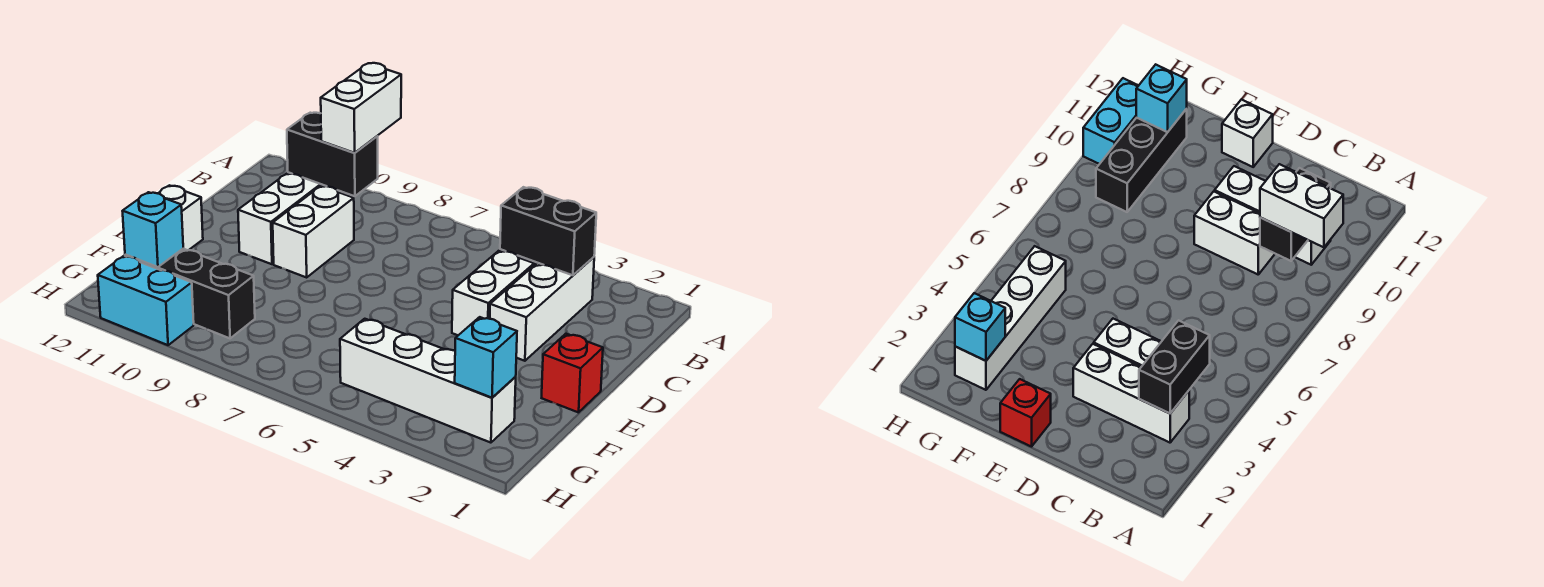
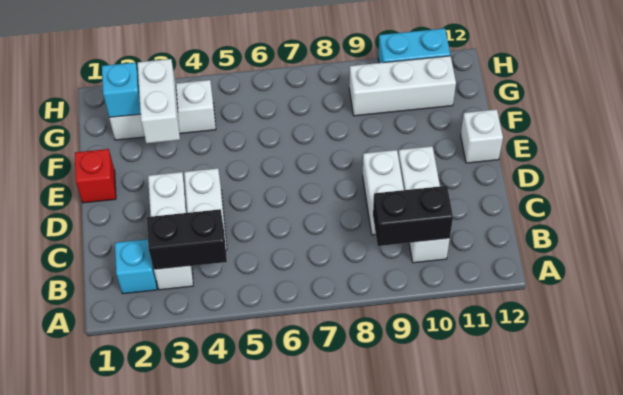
white brick A9:B9 level 3 -> white brick F3:G3 level 2
white brick G2:G5 level 1 -> white brick G2:G4 level 1
black brick G9:G11 level 1 -> white brick G9:G11 level 1
cyan brick G11 level 2 -> cyan brick B2 level 1

